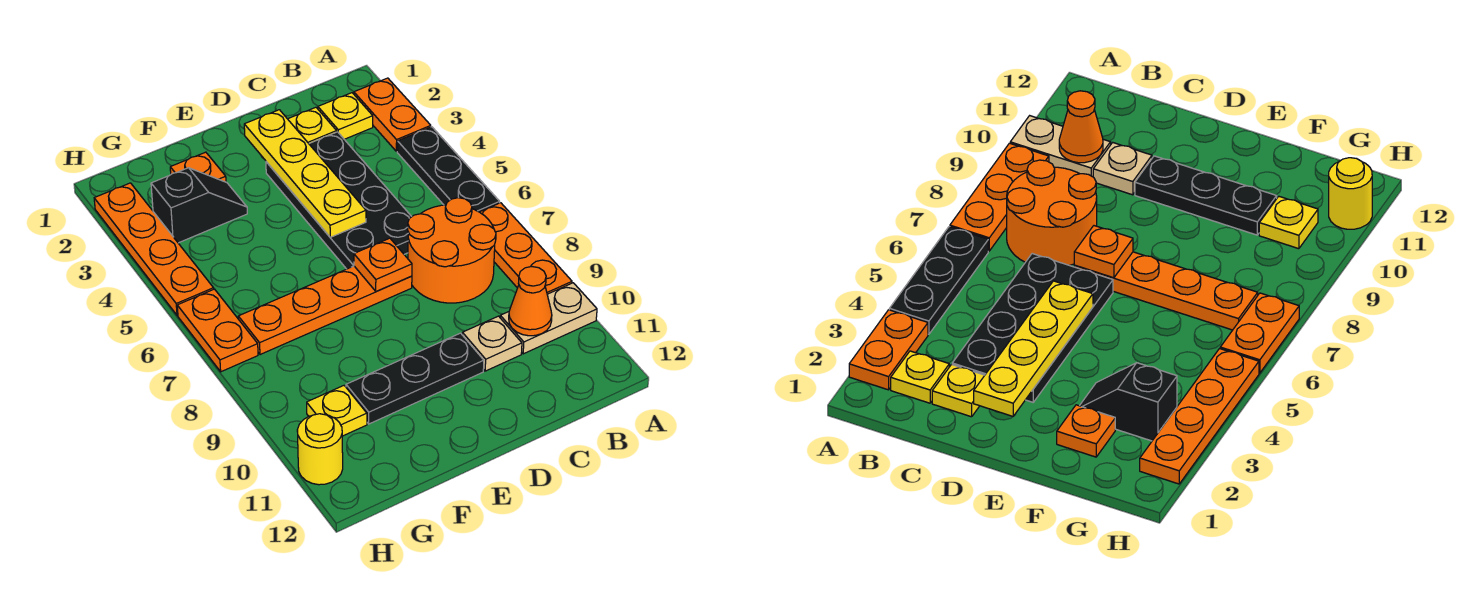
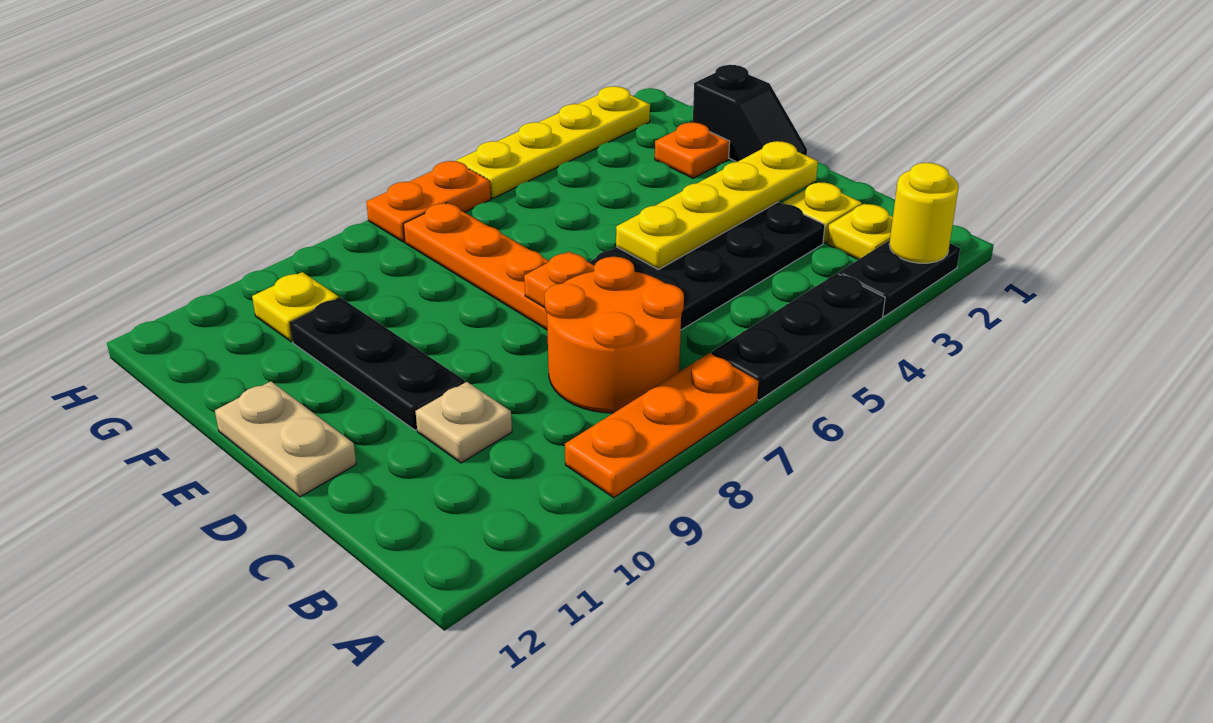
orange plate A2:A3 level 1 -> black plate A2:A3 level 1
tan plate A10:B10 level 1 -> tan plate D12:E12 level 1
orange cone B10 level 2 -> none
black slope F3:G3 level 1 top G -> black slope E1:F1 level 1 top F
orange plate H2:H5 level 1 -> yellow plate H2:H5 level 1
yellow round brick H11 level 1 -> yellow round brick A2 level 2

